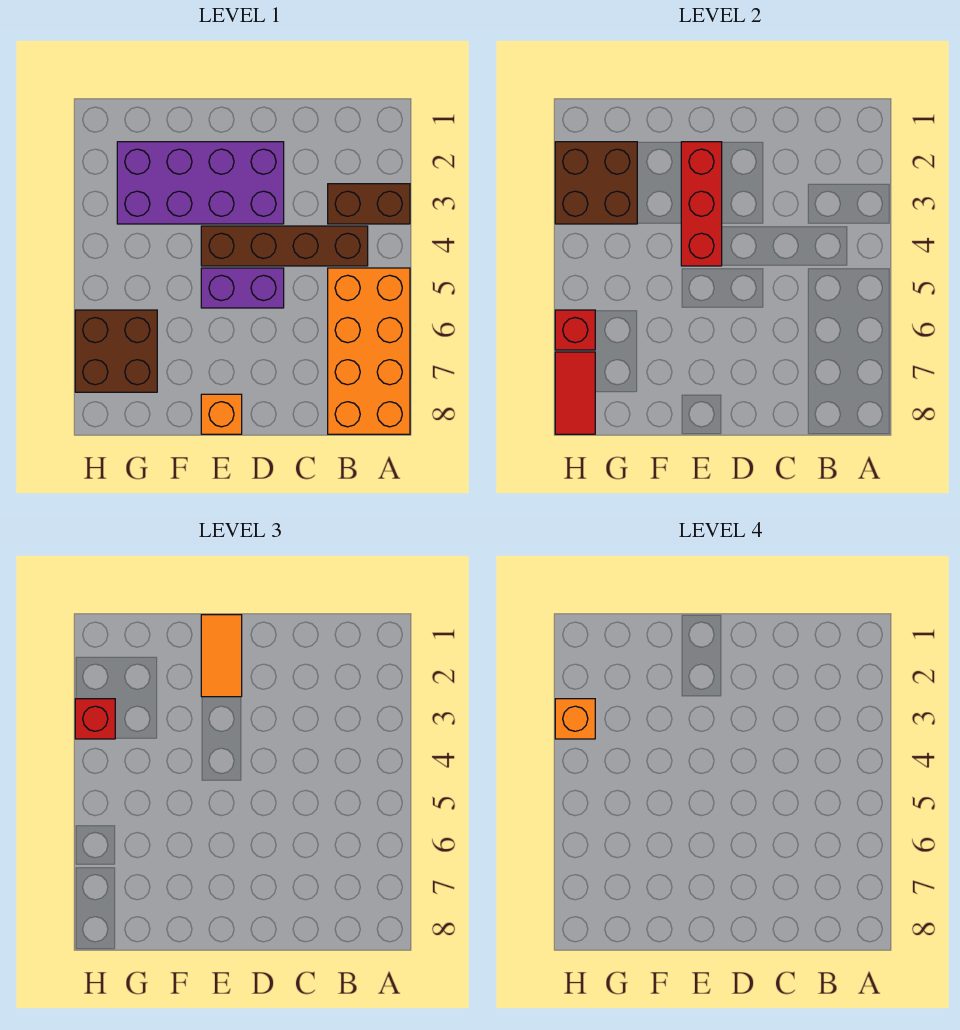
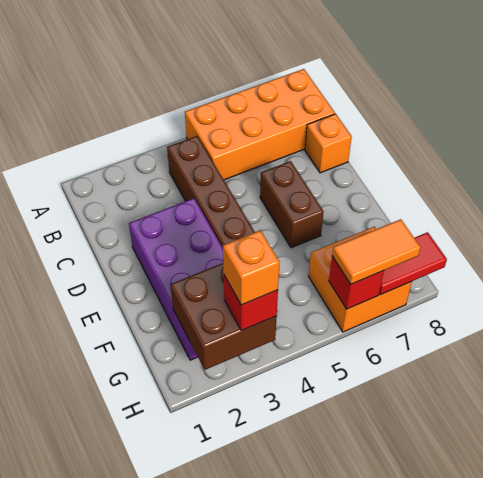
brown brick A3:B3 level 1 -> brown brick D6:E6 level 1
purple brick D5:E5 level 1 -> none
orange tile E1:E2 level 3 -> orange tile H6:H7 level 3
red brick E2:E4 level 2 -> none
orange brick E8 level 1 -> orange brick C8 level 1
brown brick G6:H7 level 1 -> orange brick G6:H7 level 1

